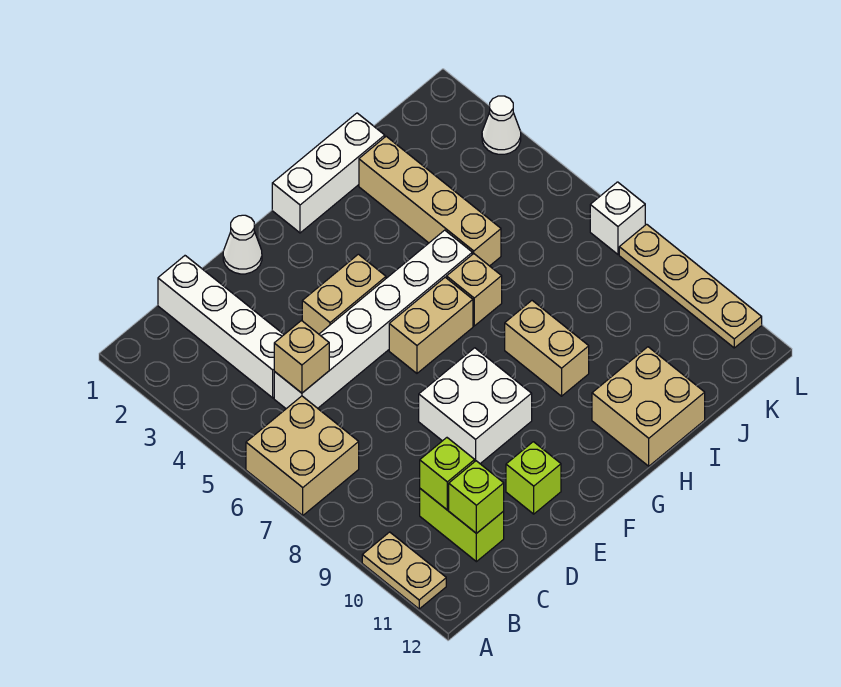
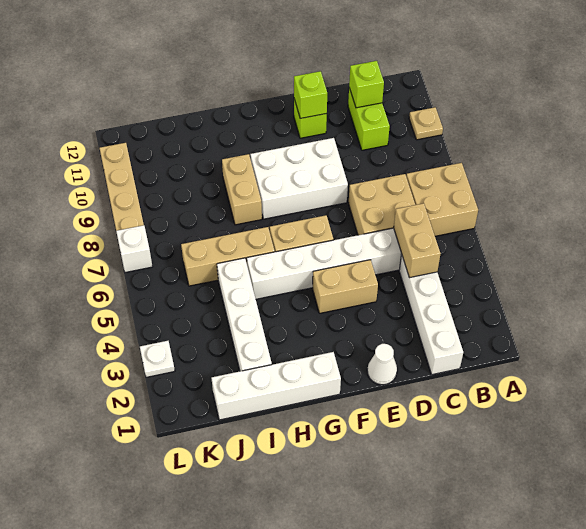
tan plate A10:A11 level 1 -> tan plate A10 level 1
tan brick C5 level 2 -> tan brick C4:C5 level 2
lime brick C10 level 2 -> lime brick E11 level 2
white brick E8:F9 level 1 -> white brick E8:G9 level 1
white brick G1:I1 level 1 -> white brick G1:J1 level 1
tan brick H6 level 1 -> tan brick H6:J6 level 1
tan brick H11:I12 level 1 -> tan brick C6:D7 level 1
tan brick I2:I5 level 1 -> white brick I2:I5 level 1
white cone L3 level 1 -> white plate L3 level 1

